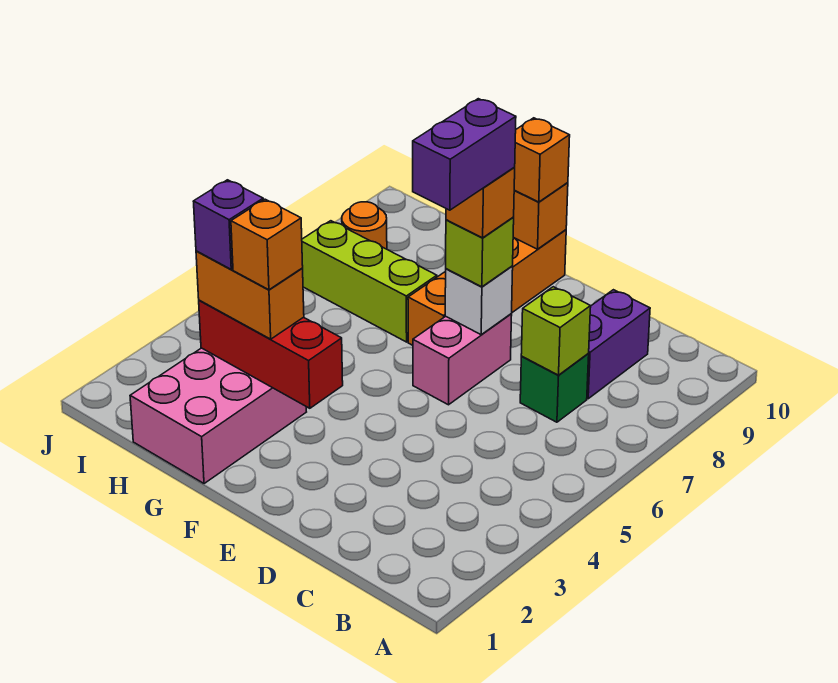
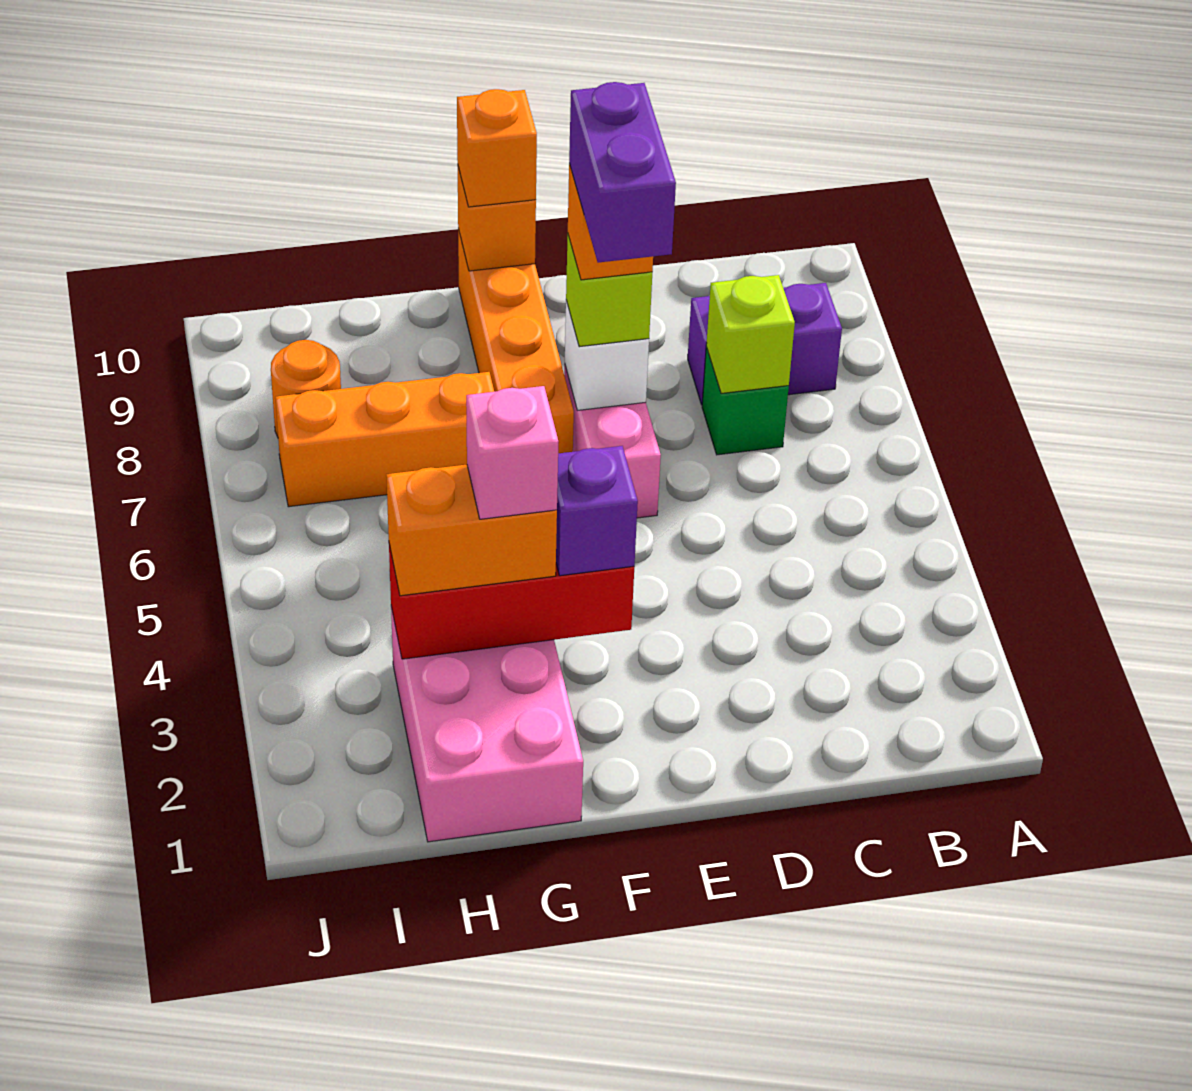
purple brick C8:C9 level 1 -> purple brick B8:C8 level 1
orange brick G3 level 4 -> pink brick G3 level 4
lime brick G7:I7 level 1 -> orange brick G7:I7 level 1
purple brick H3 level 4 -> purple brick F3 level 3

